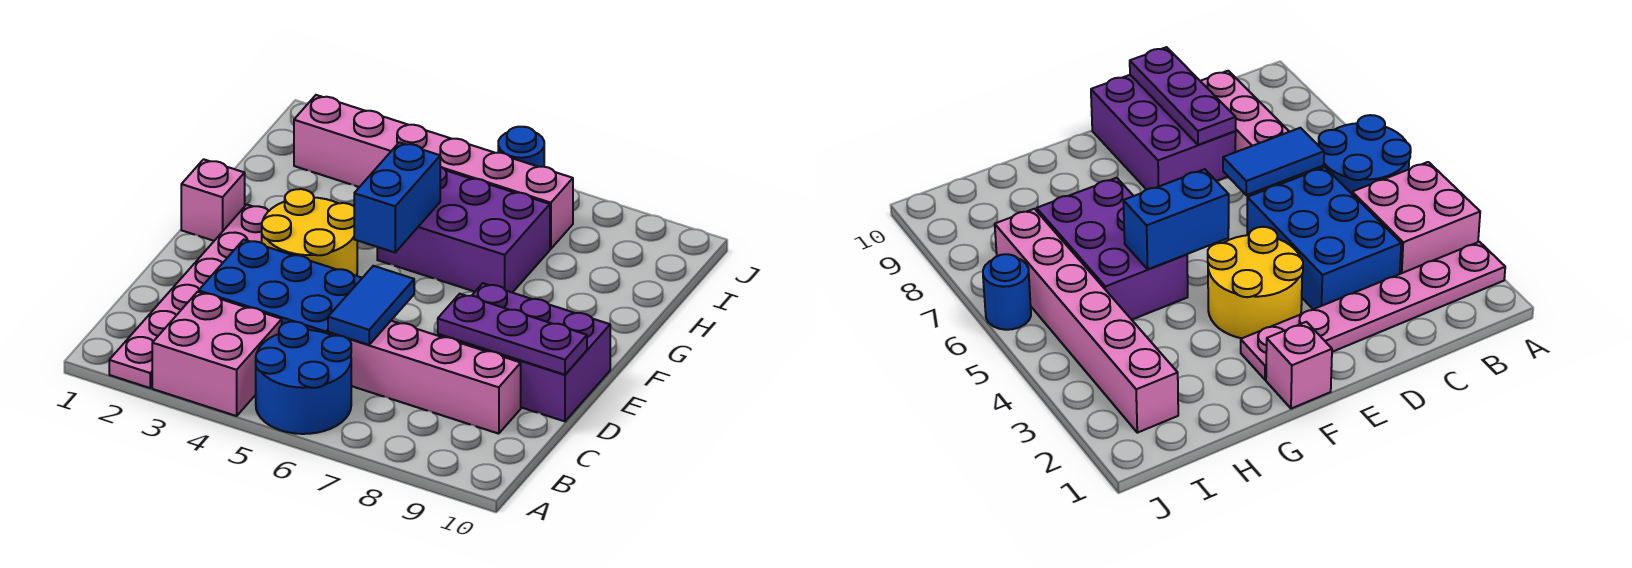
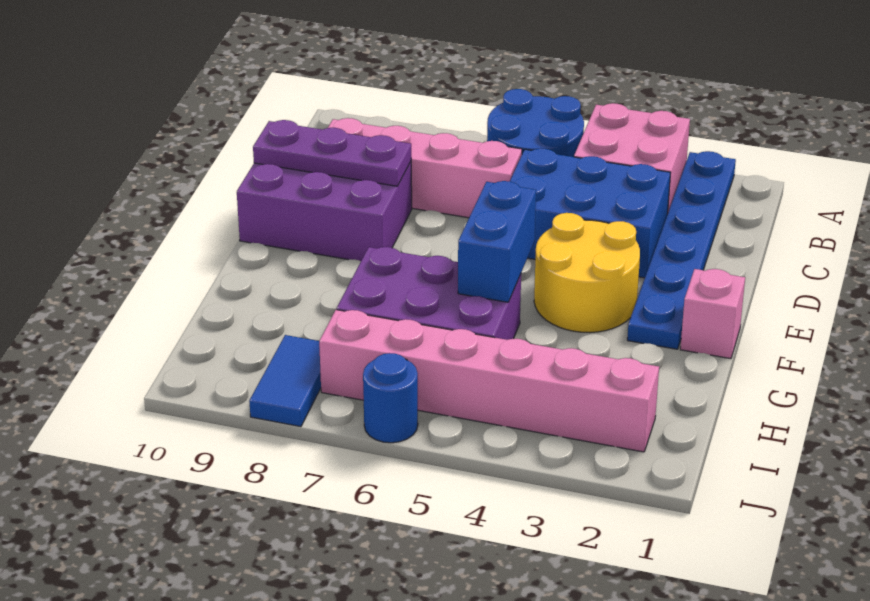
pink plate A2:F2 level 1 -> blue plate A2:F2 level 1
blue tile C6:D6 level 2 -> blue tile I8:J8 level 1

